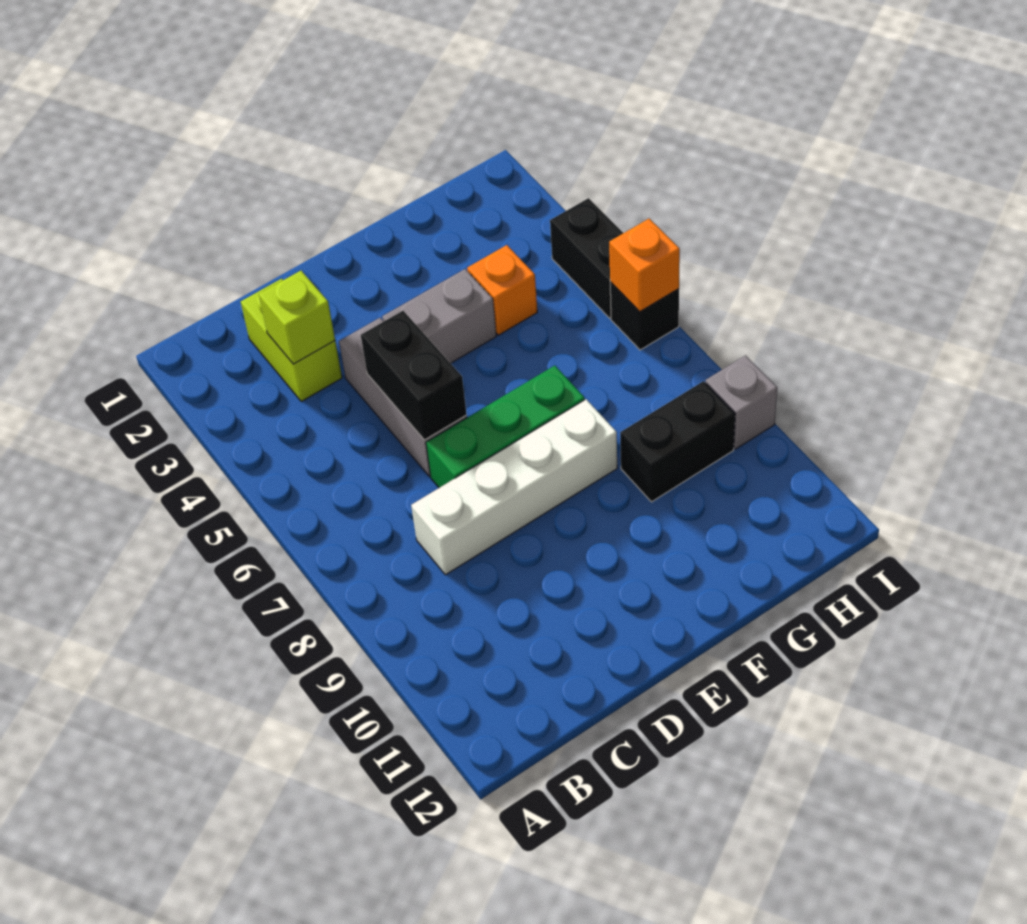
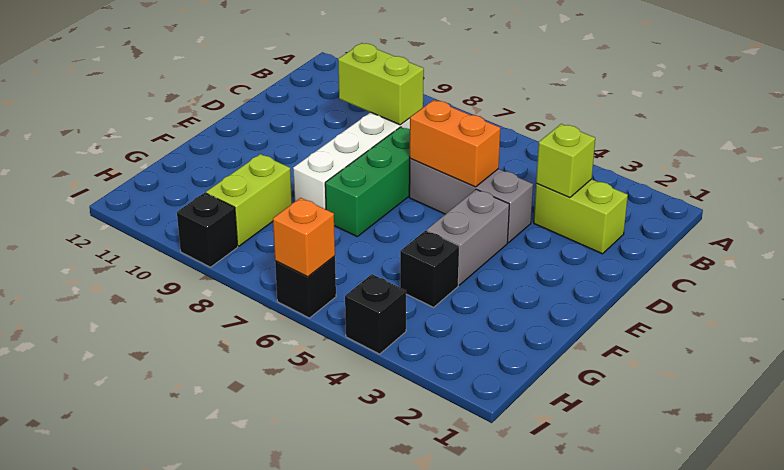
none -> lime brick C8:C9 level 2
black brick D5:D6 level 2 -> orange brick D5:D6 level 2
orange brick G4 level 1 -> black brick G4 level 1
black brick G9:H9 level 1 -> lime brick G9:H9 level 1
black brick I4:I5 level 1 -> black brick I4 level 1
grey brick I9 level 1 -> black brick I9 level 1

